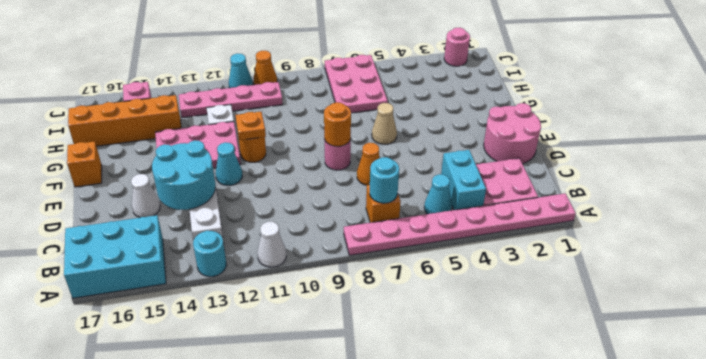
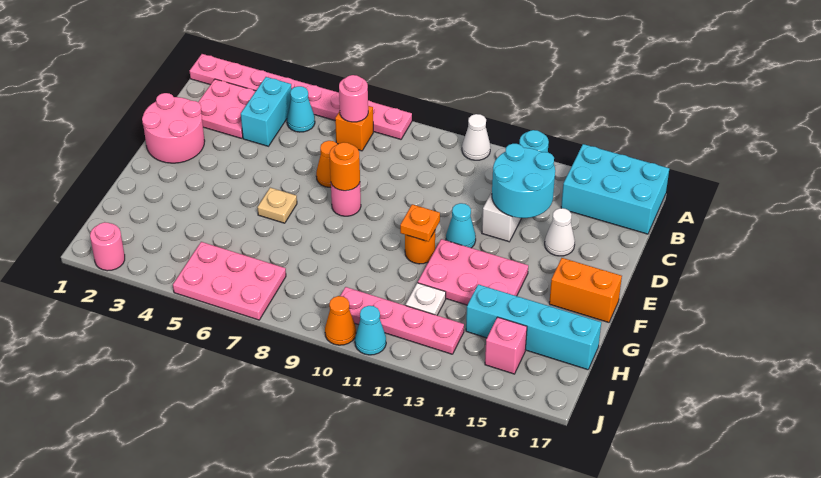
cyan round brick B7 level 2 -> pink round brick B7 level 2
tan cone F6 level 1 -> tan plate F6 level 1
orange brick F17 level 1 -> orange brick F16:F17 level 1
pink plate H6:J7 level 1 -> pink plate I5:J7 level 1
orange brick H14:H17 level 1 -> cyan brick H14:H17 level 1

